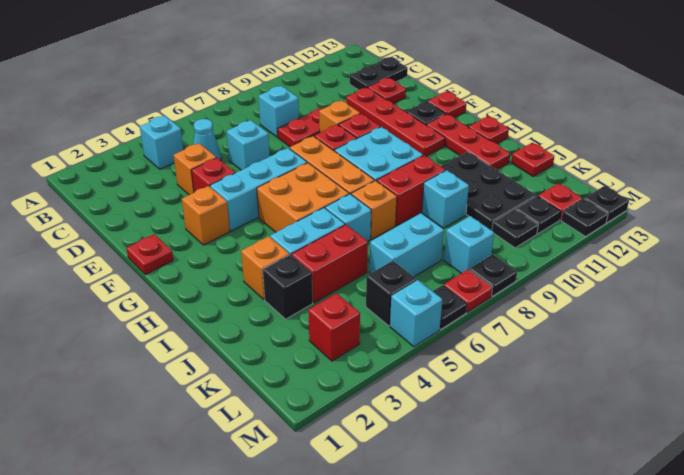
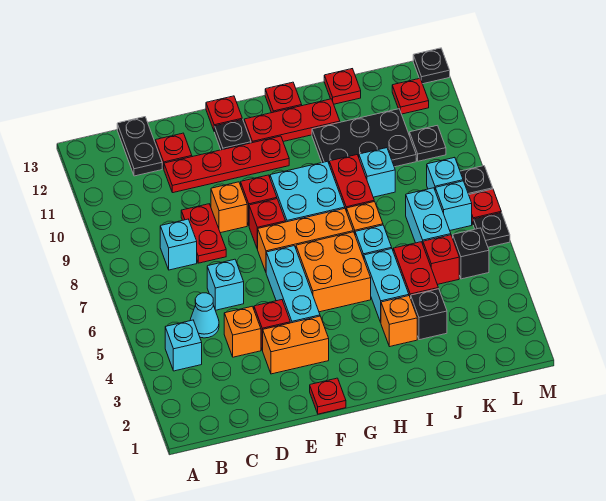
orange brick F3 level 1 -> orange brick E3:F3 level 1
red brick L3 level 1 -> red brick K5 level 1
black plate L11 level 1 -> none
cyan brick M5 level 1 -> cyan brick L7 level 1
black plate M12 level 1 -> none

